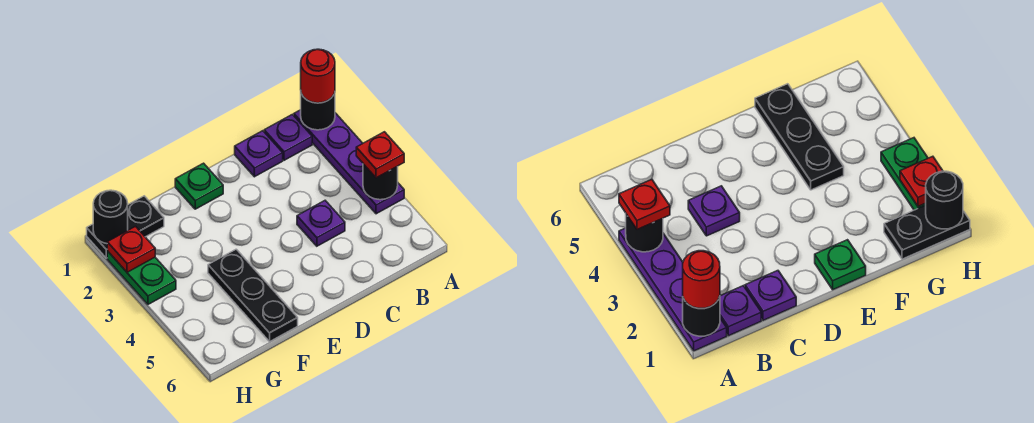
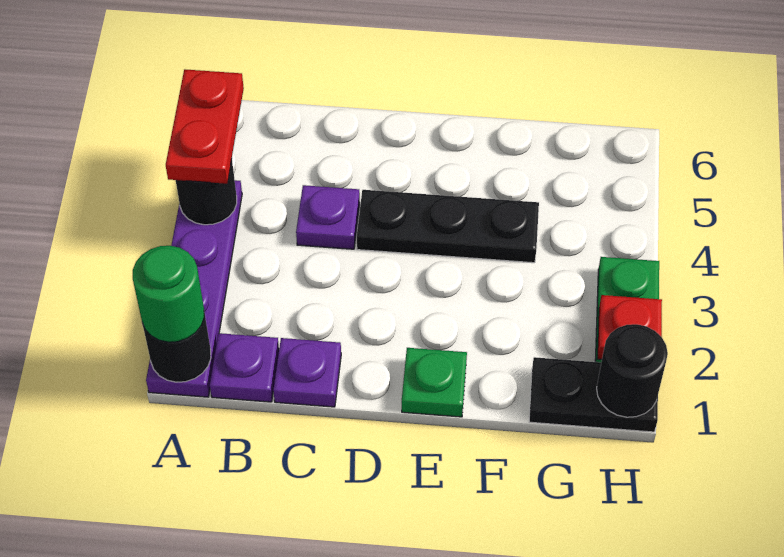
red round brick A1 level 3 -> green round brick A1 level 3
red plate A4 level 3 -> red plate A4:A5 level 3
black plate F4:F6 level 1 -> black plate D4:F4 level 1

